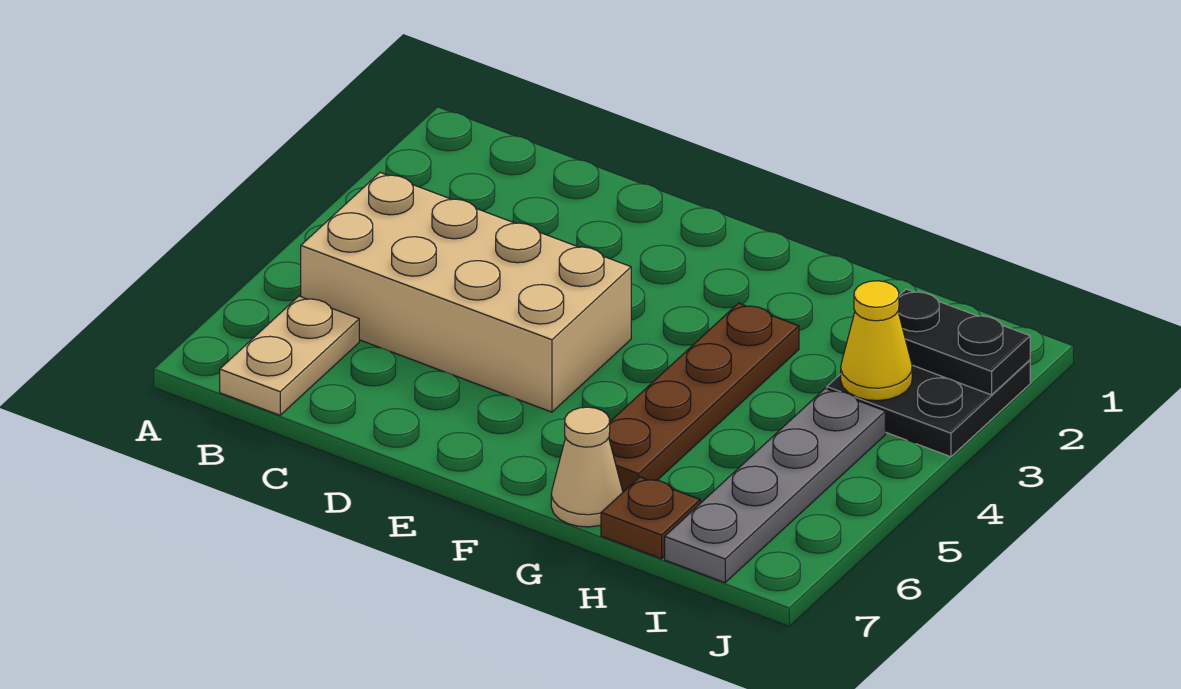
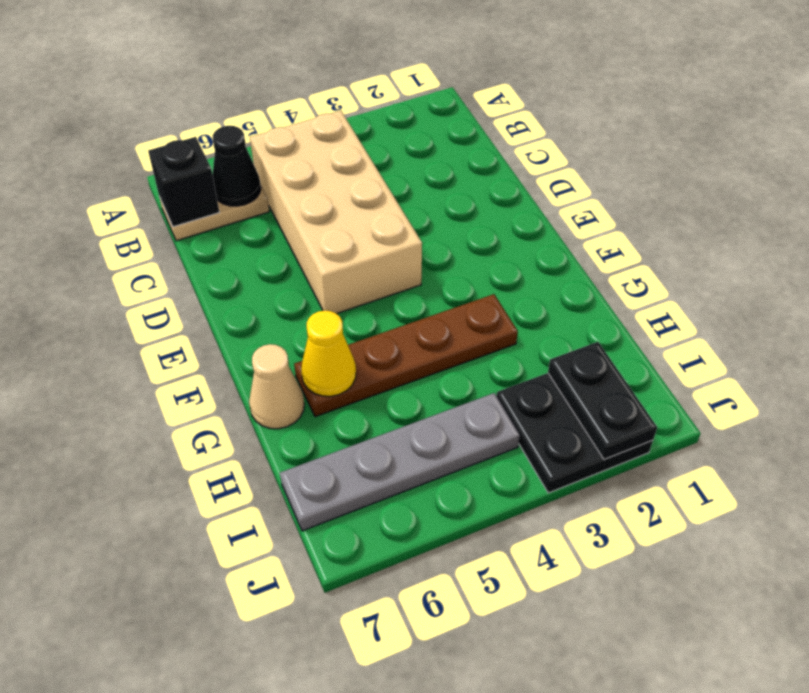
none -> black cone B6 level 2
none -> black brick B7 level 2
brown plate H7 level 1 -> none
yellow cone I3 level 2 -> yellow cone G6 level 2

